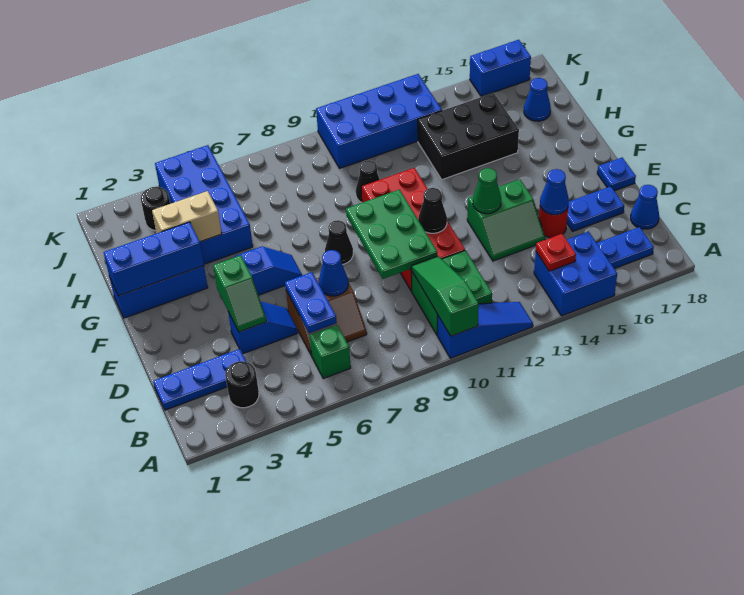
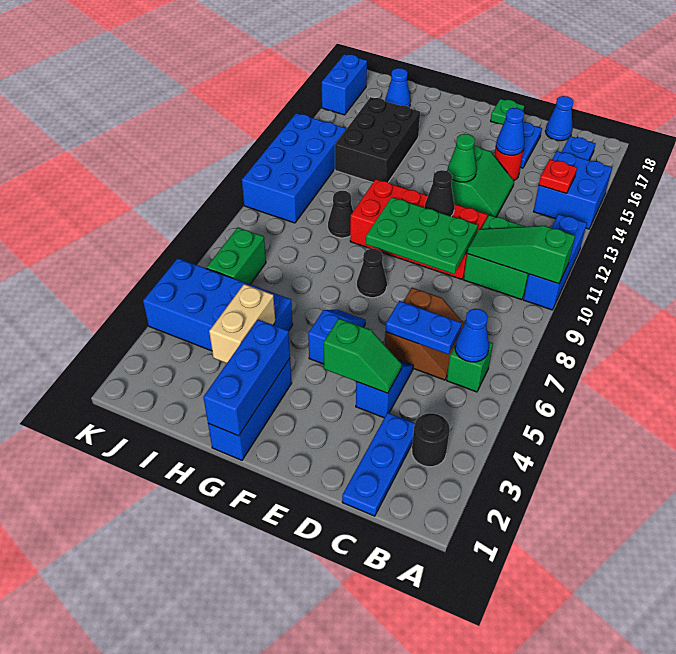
blue slope A10:A12 level 1 top 10 -> blue brick A10:A12 level 1
blue cone D7 level 2 -> blue cone B6 level 2
blue plate E18 level 1 -> green plate E18 level 1
black round brick J3 level 1 -> none
none -> green brick J6:J7 level 1

